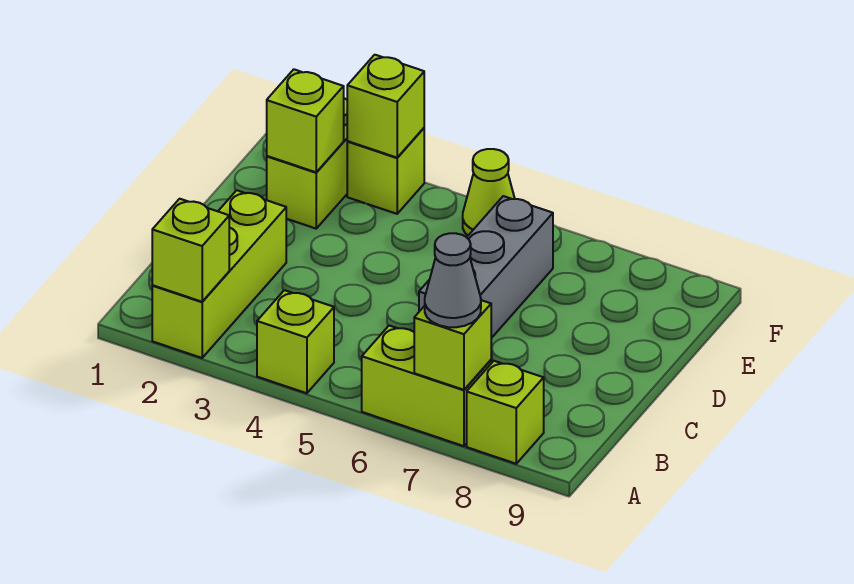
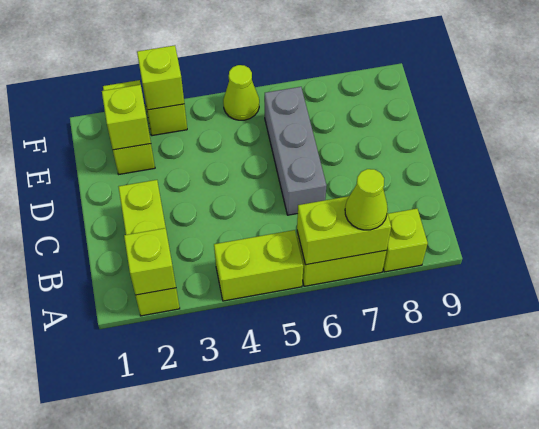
lime brick A4 level 1 -> lime brick A4:A5 level 1
lime brick A7 level 2 -> lime brick A6:A7 level 2
grey cone A7 level 3 -> lime cone A7 level 3

